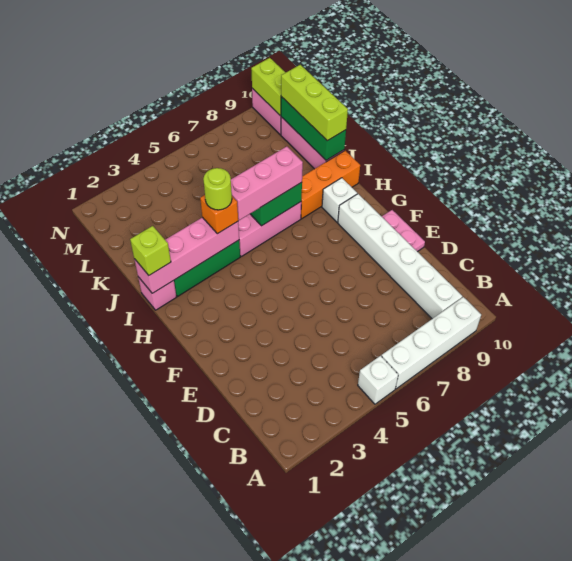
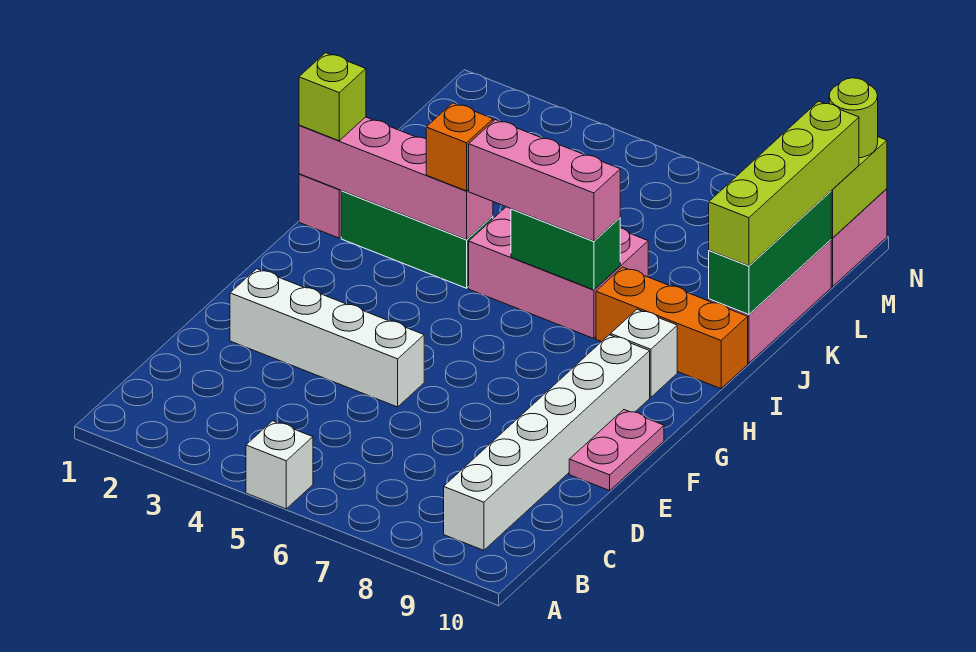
white brick A6:A9 level 1 -> white brick E2:E5 level 1
lime round brick I4 level 4 -> lime round brick N10 level 3
lime brick J10:L10 level 3 -> lime brick J10:M10 level 3

